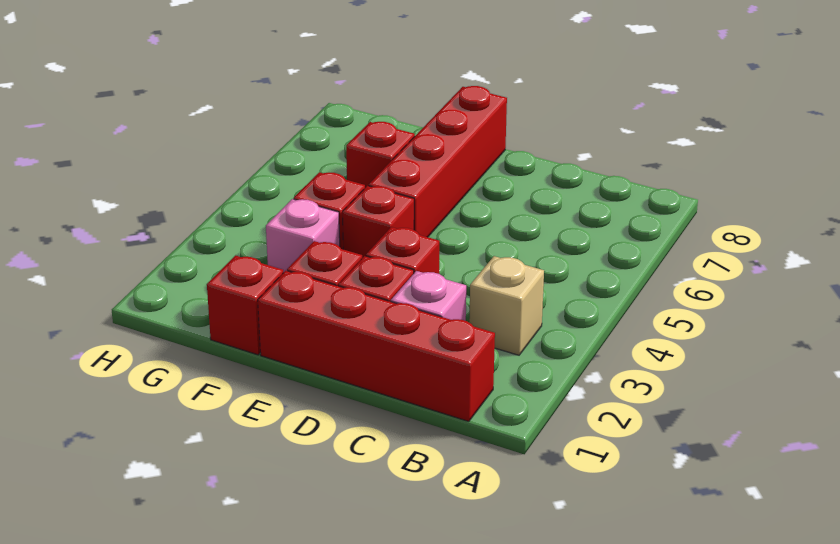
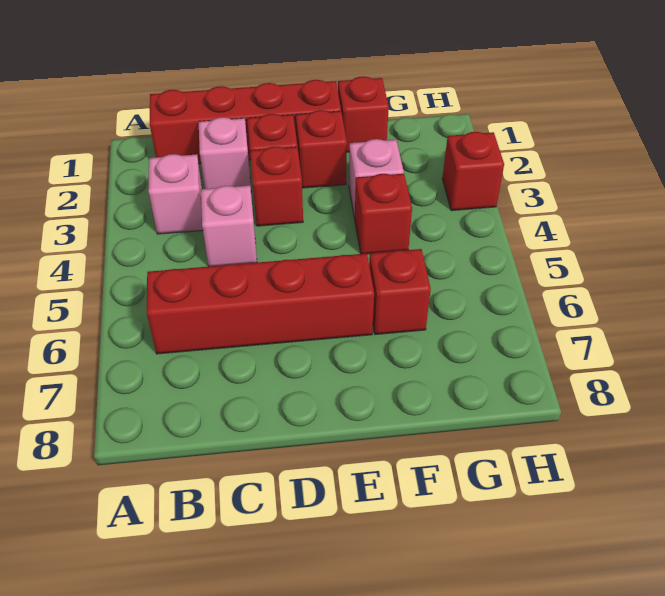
tan brick B3 level 1 -> pink brick B3 level 1
none -> pink brick C4 level 1
red brick E4 level 1 -> red brick H3 level 1
red brick E5:E8 level 1 -> red brick B6:E6 level 1

